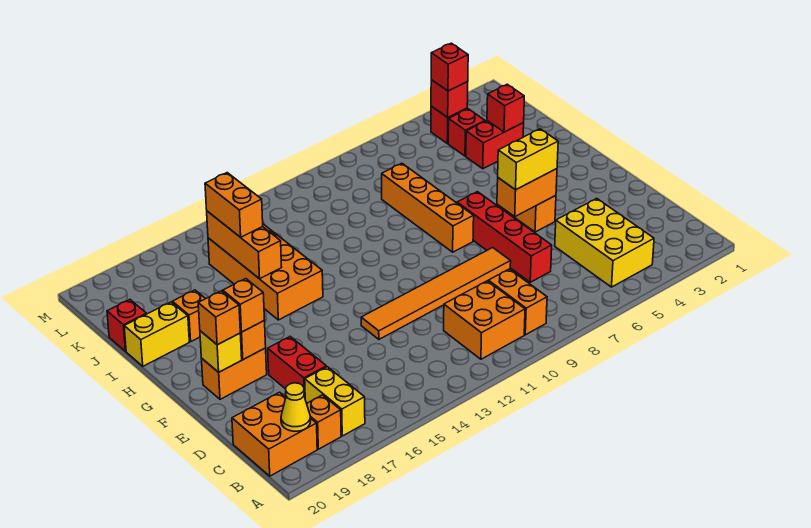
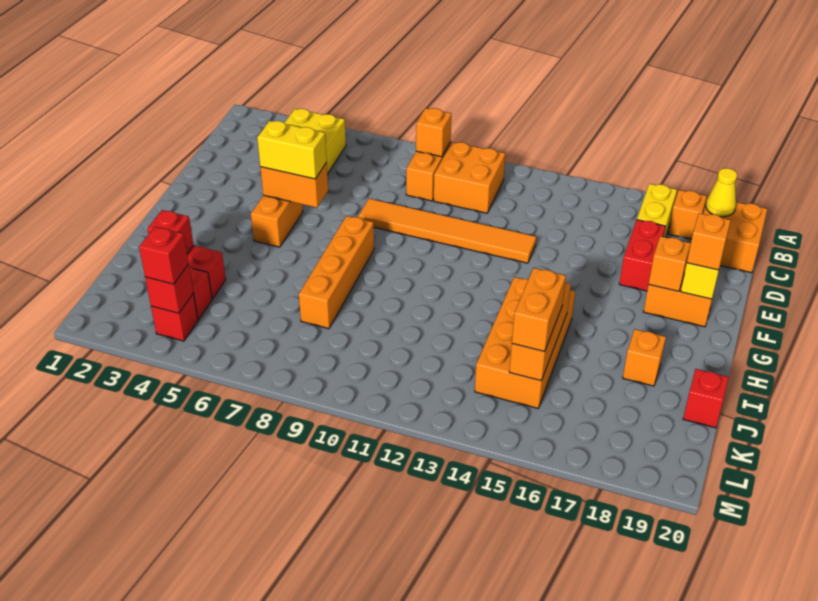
red brick D7:G7 level 1 -> none
orange brick F18 level 3 -> orange brick B9 level 2
yellow brick I19:I20 level 1 -> none

